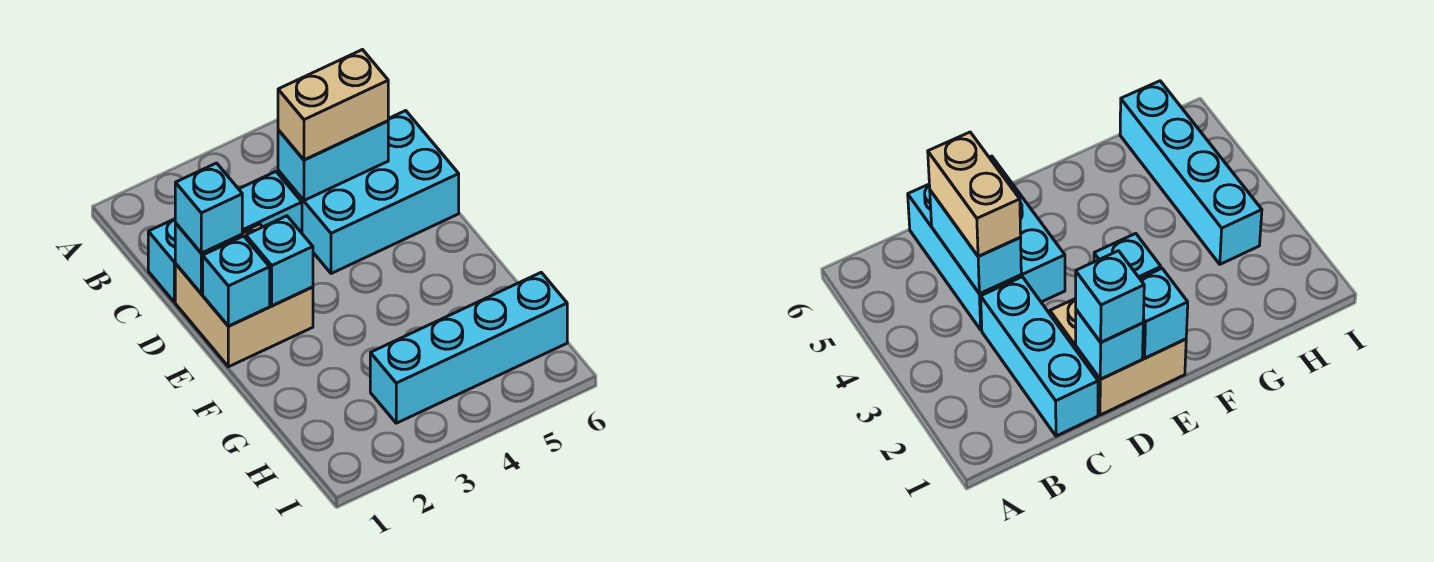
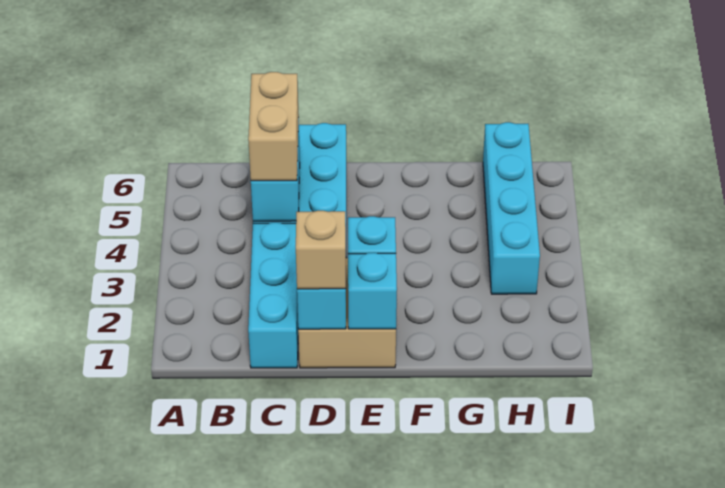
cyan brick D1 level 3 -> tan brick D1 level 3

